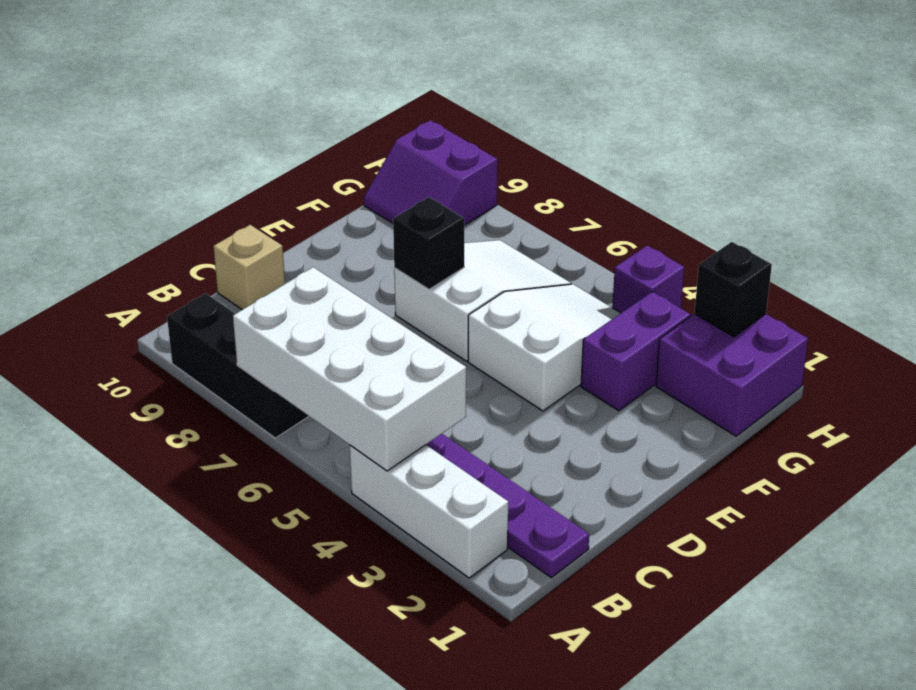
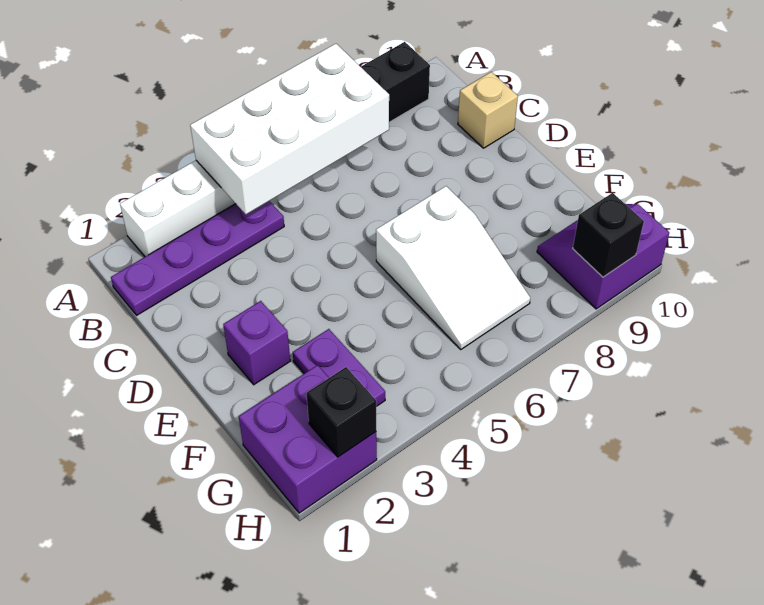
white slope E4:G5 level 1 top E -> none
black brick E7 level 2 -> black brick H9 level 2
purple brick F3:G3 level 1 -> purple plate F3:G3 level 1
purple brick H4 level 1 -> purple brick E2 level 1

